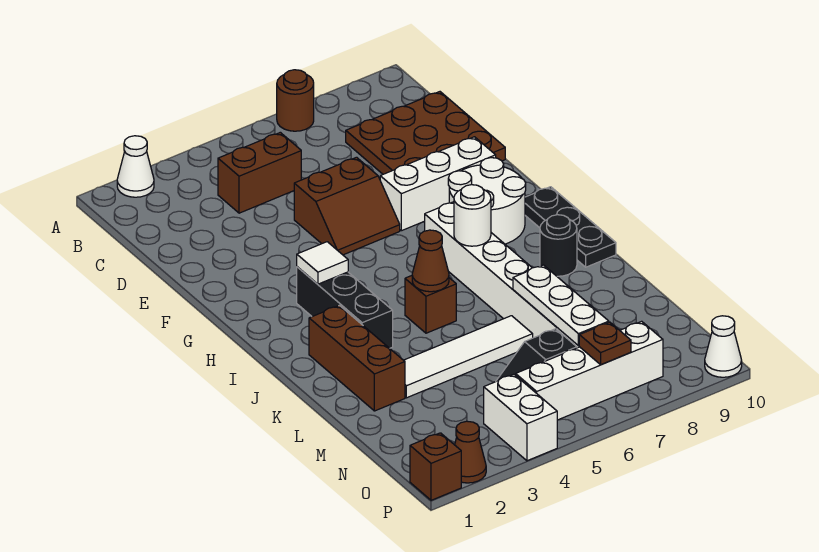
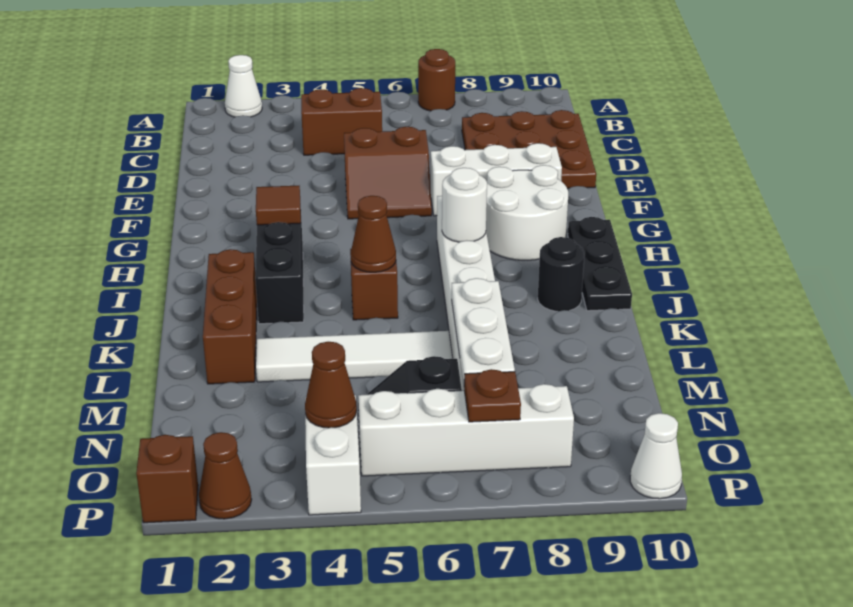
white tile H3 level 2 -> brown tile H3 level 2
none -> brown cone O4 level 2

